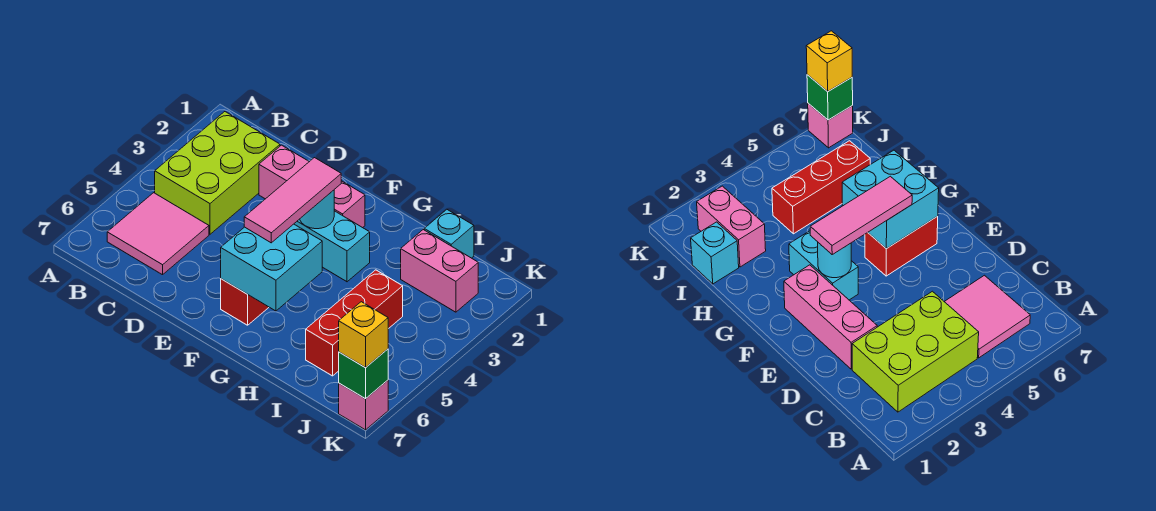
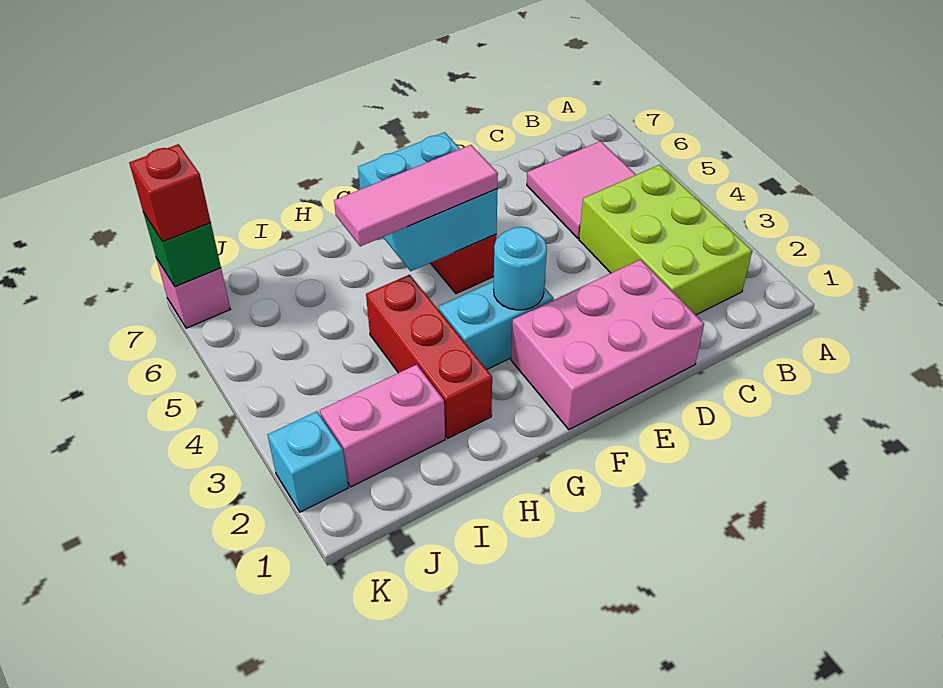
pink brick D2:F2 level 1 -> pink brick D1:F2 level 1
pink tile F3:F5 level 3 -> pink tile F5:H5 level 3
cyan brick I1 level 1 -> cyan brick K2 level 1
red brick I4:I6 level 1 -> red brick H2:H4 level 1
yellow brick K7 level 3 -> red brick K7 level 3

